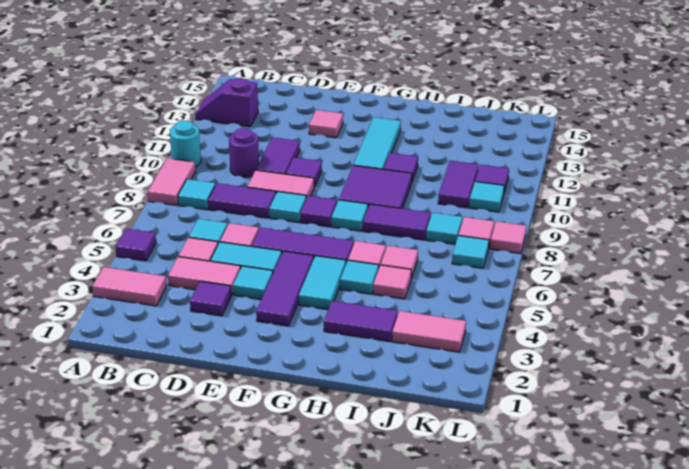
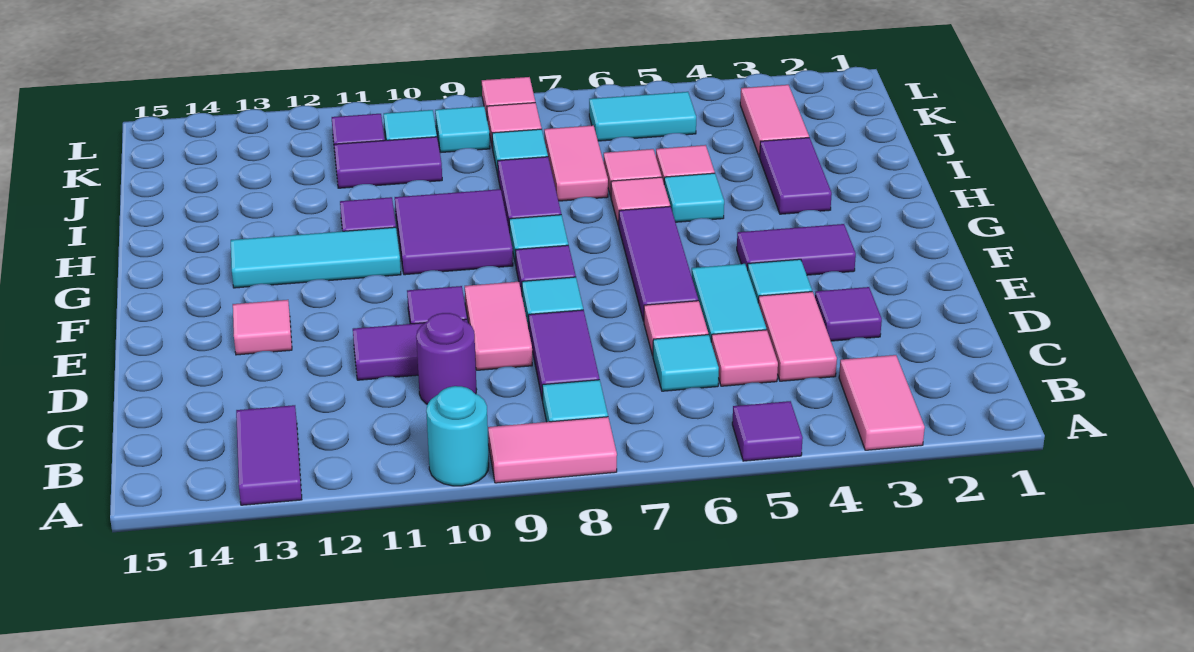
purple slope A13:B13 level 1 top B -> purple tile A13:B13 level 1
purple tile F3:F5 level 1 -> purple tile F3:F4 level 1
cyan tile G4:G5 level 1 -> cyan tile K5:K6 level 1
none -> pink tile I7:J7 level 1
cyan tile K7 level 1 -> cyan tile K9 level 1

